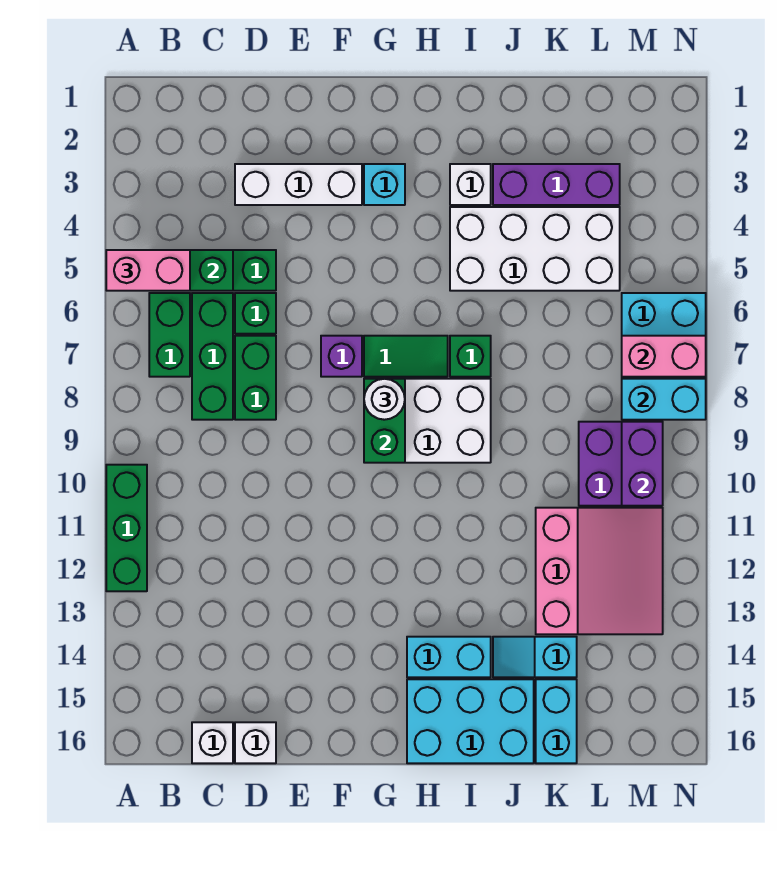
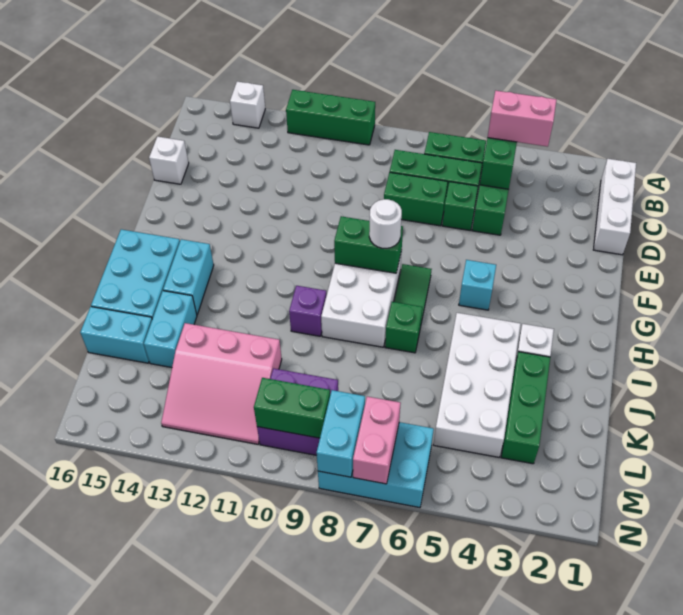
pink brick A5:B5 level 3 -> pink brick B4:B5 level 3
white brick C16 level 1 -> white brick A14 level 1
white brick D3:F3 level 1 -> white brick B1:D1 level 1
purple brick F7 level 1 -> purple brick I10 level 1
cyan brick G3 level 1 -> cyan brick G5 level 1
purple brick J3:L3 level 1 -> green brick J3:L3 level 1
cyan slope J14:K14 level 1 top K -> cyan brick J14:K14 level 1
purple brick M9:M10 level 2 -> green brick M9:M10 level 2

